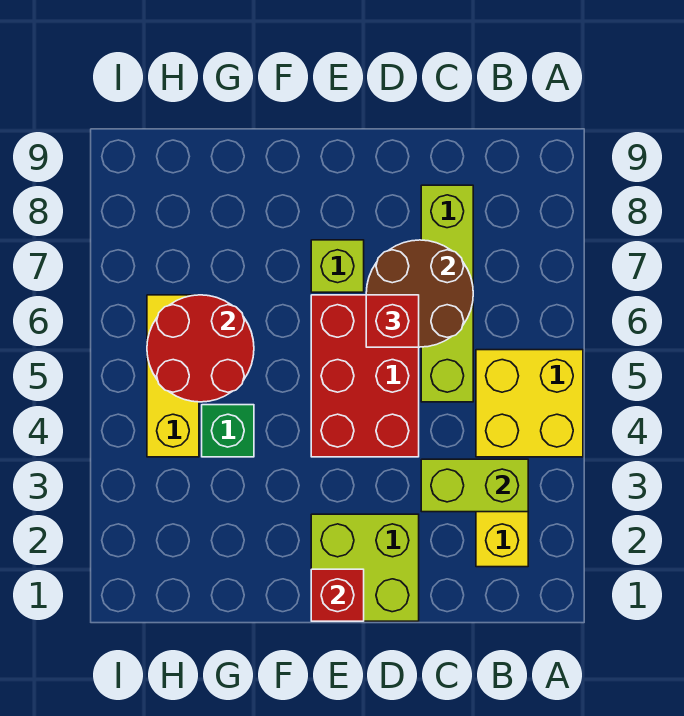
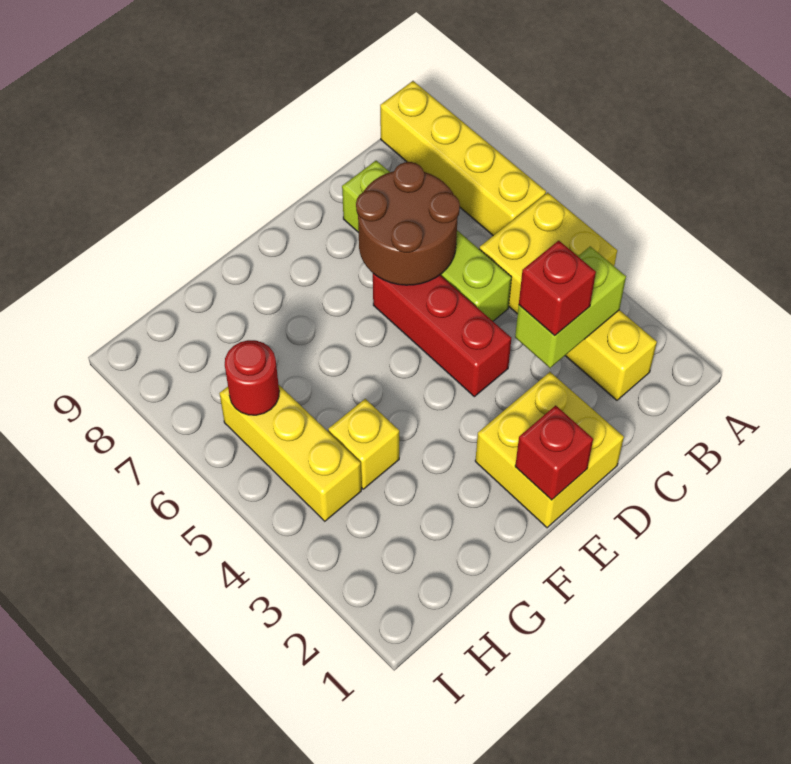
none -> yellow brick A6:A9 level 1
lime brick D1:E2 level 1 -> yellow brick D1:E2 level 1
red brick D4:E6 level 1 -> red brick D4:D6 level 1
red brick D6 level 3 -> red brick C3 level 3
lime brick E7 level 1 -> none
green brick G4 level 1 -> yellow brick G4 level 1
red round brick G5:H6 level 2 -> red round brick H6 level 2

